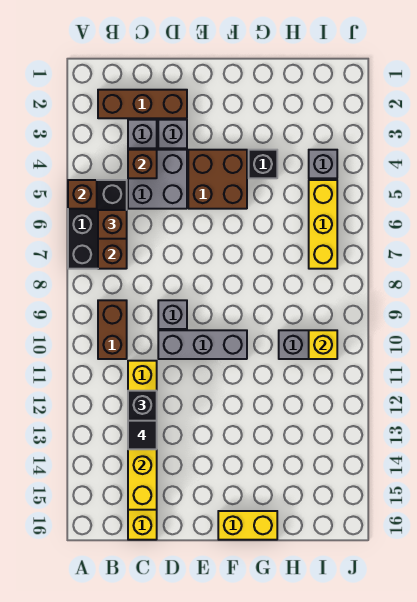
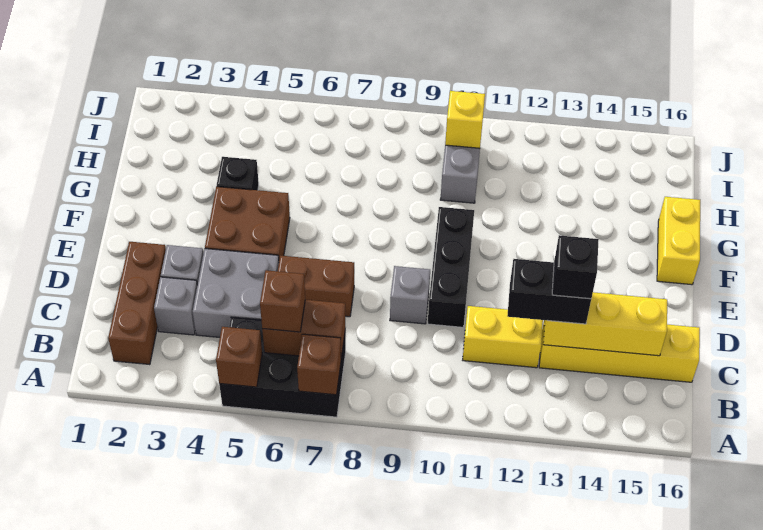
brown brick B9:B10 level 1 -> brown brick D6:D7 level 1
brown brick C4 level 2 -> brown brick A7 level 2
black tile C13 level 4 -> black brick C13 level 4
grey brick D10:F10 level 1 -> black brick D10:F10 level 1
grey brick I4 level 1 -> none
yellow brick I5:I7 level 1 -> none

